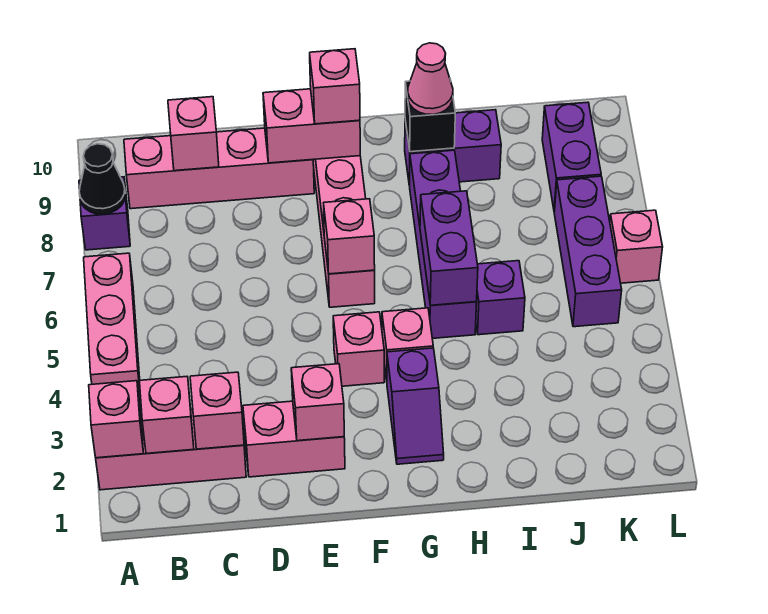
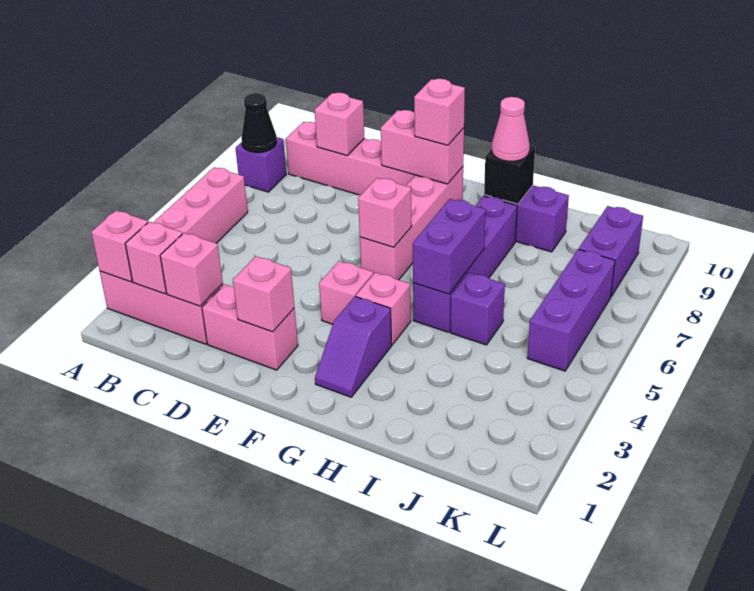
pink brick L6 level 1 -> none

